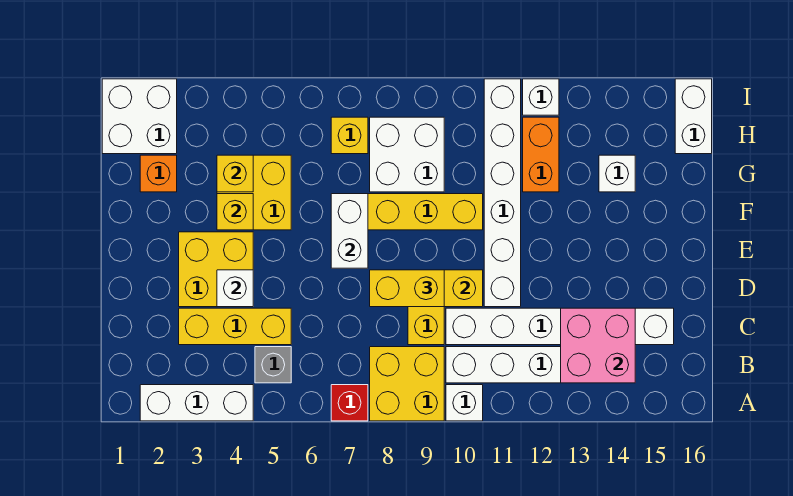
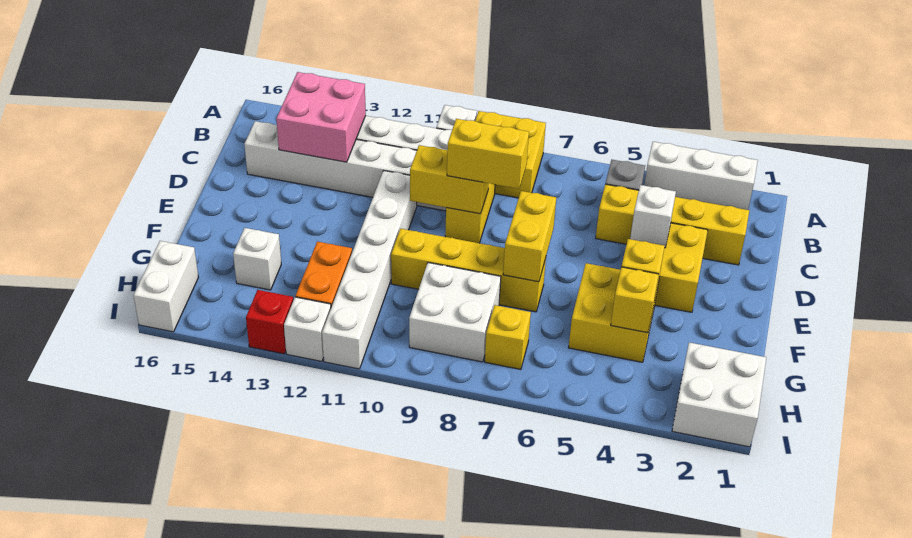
red brick A7 level 1 -> red brick I13 level 1
yellow brick C3:C5 level 1 -> yellow brick C2:C5 level 1
white brick E7:F7 level 2 -> yellow brick E7:F7 level 2
orange brick G2 level 1 -> none

